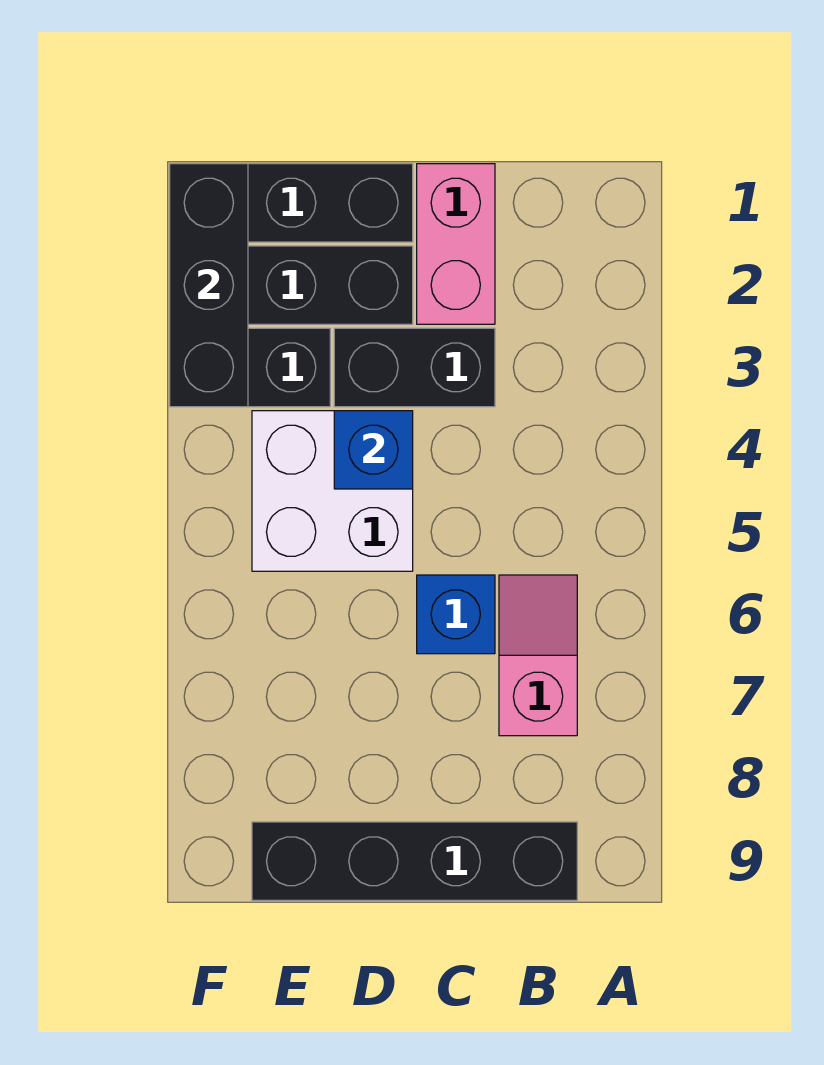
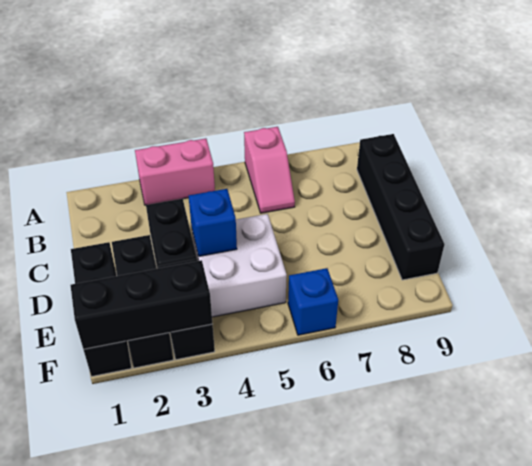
pink slope B6:B7 level 1 top 7 -> pink slope A6:B6 level 1 top A
pink brick C1:C2 level 1 -> pink brick A3:A4 level 1
blue brick C6 level 1 -> blue brick F6 level 1

